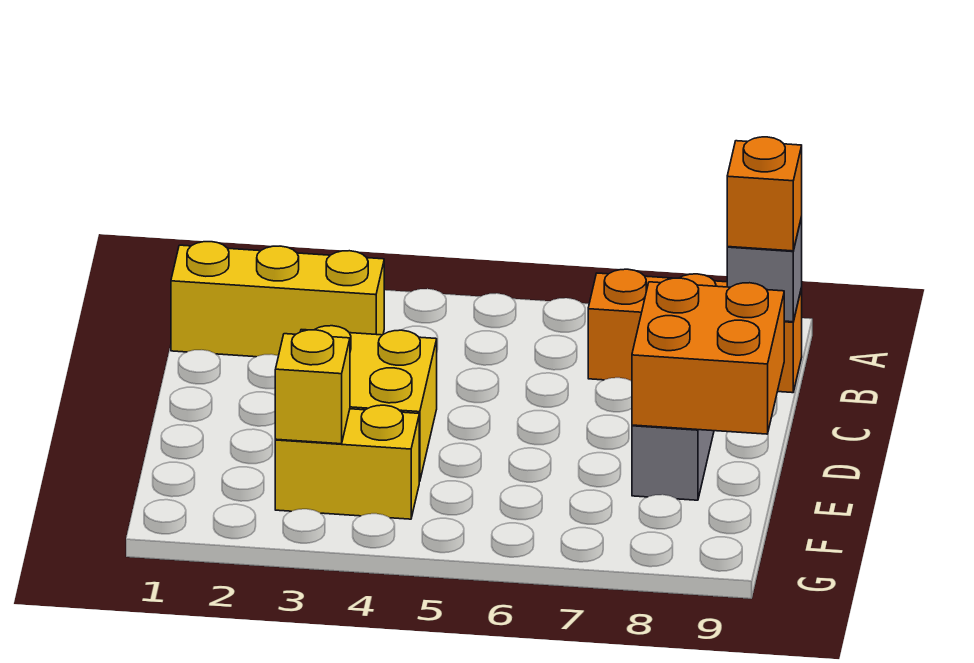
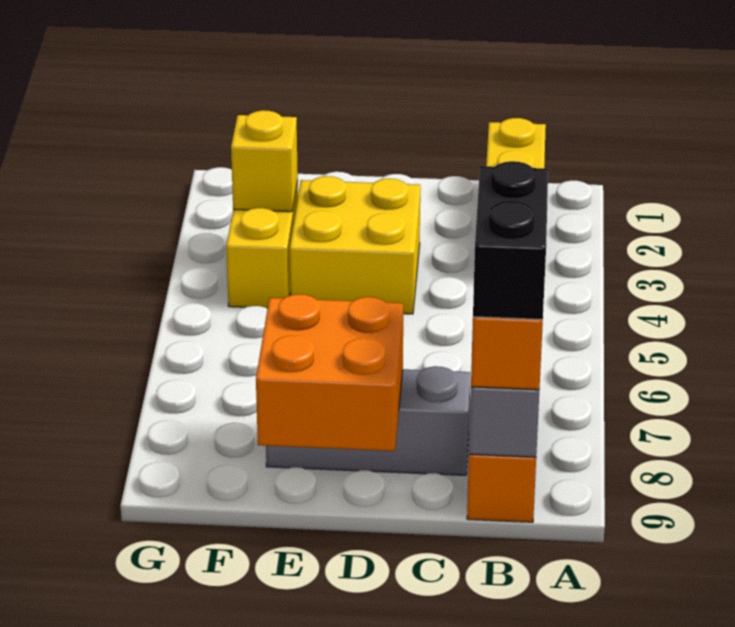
none -> black brick B8:B9 level 4

